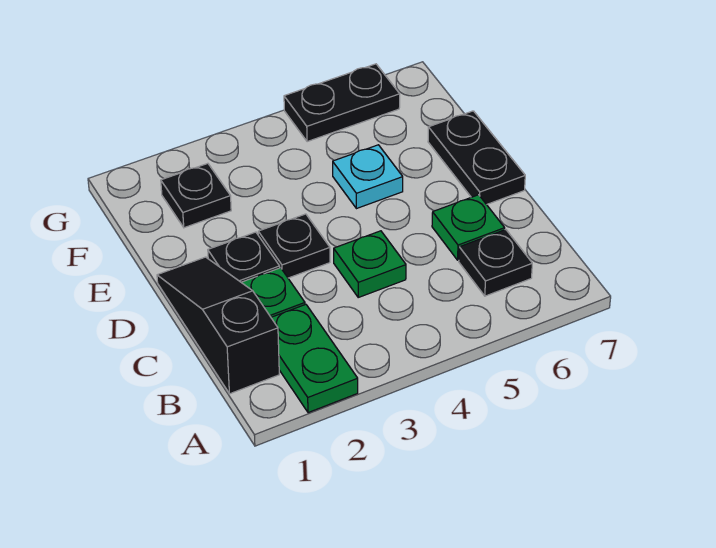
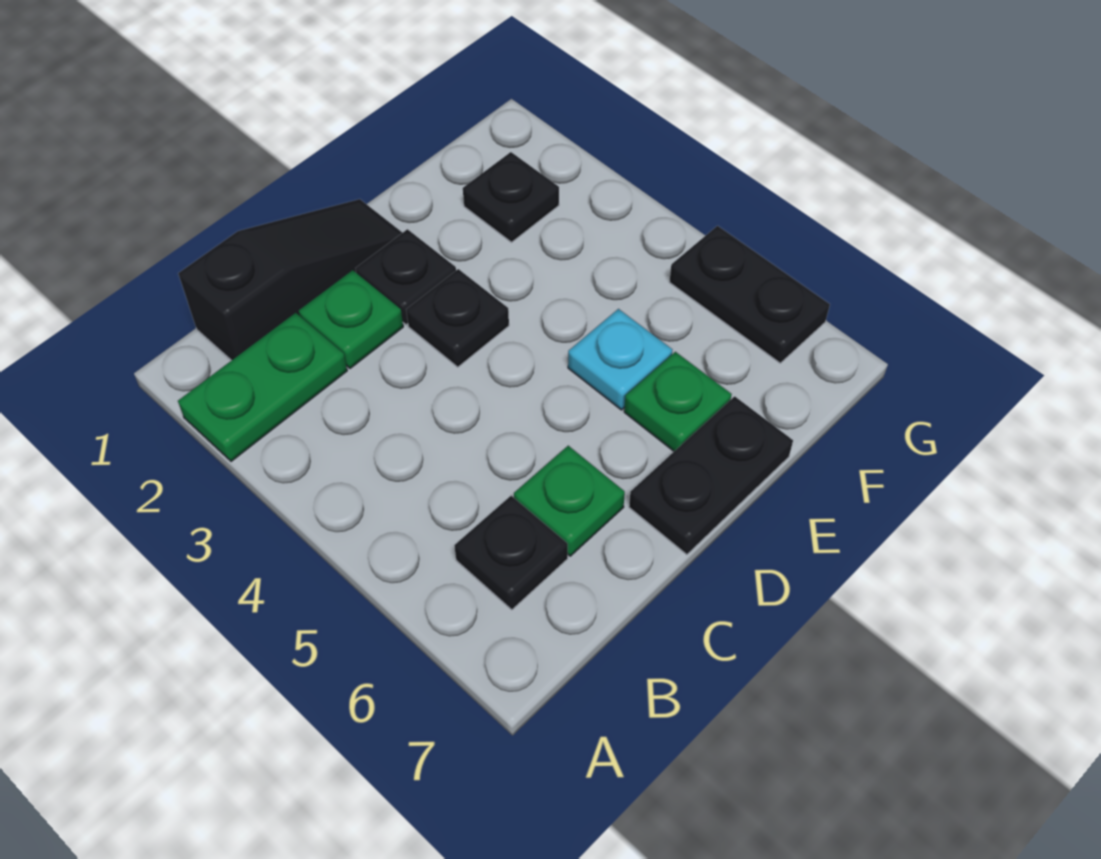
green plate C4 level 1 -> green plate E6 level 1

